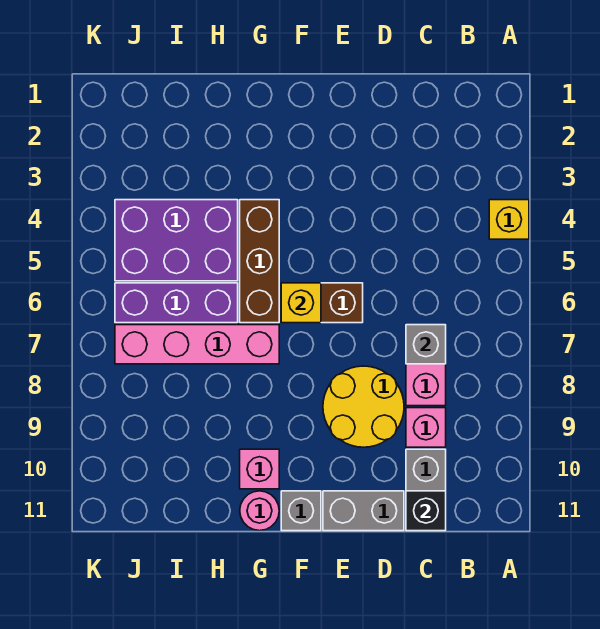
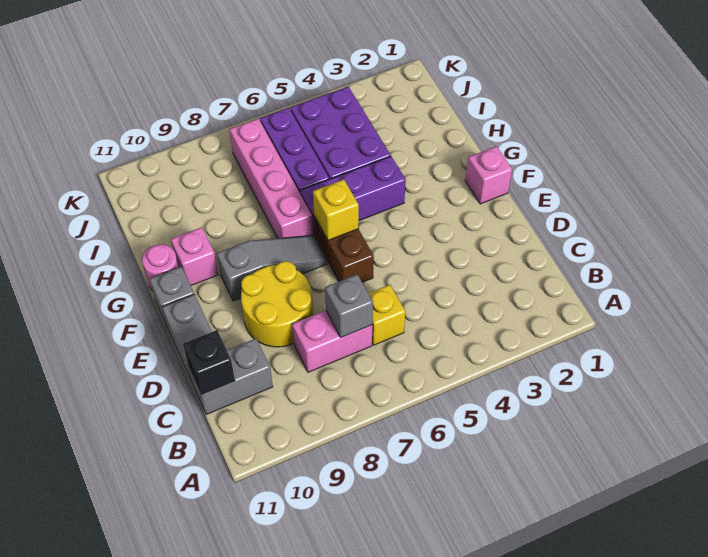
yellow brick A4 level 1 -> yellow brick C6 level 1
pink brick C9 level 1 -> pink brick F1 level 1
none -> grey slope F7:F9 level 1 top 9
brown brick G4:G6 level 1 -> purple brick G4:G6 level 1

